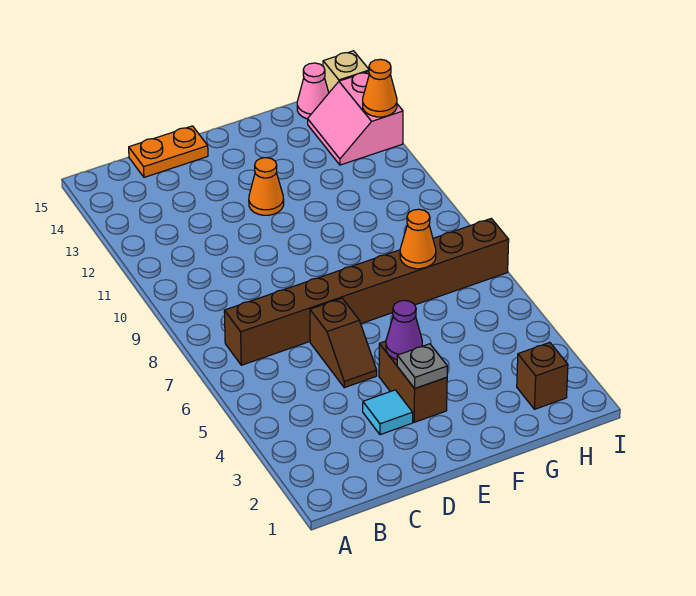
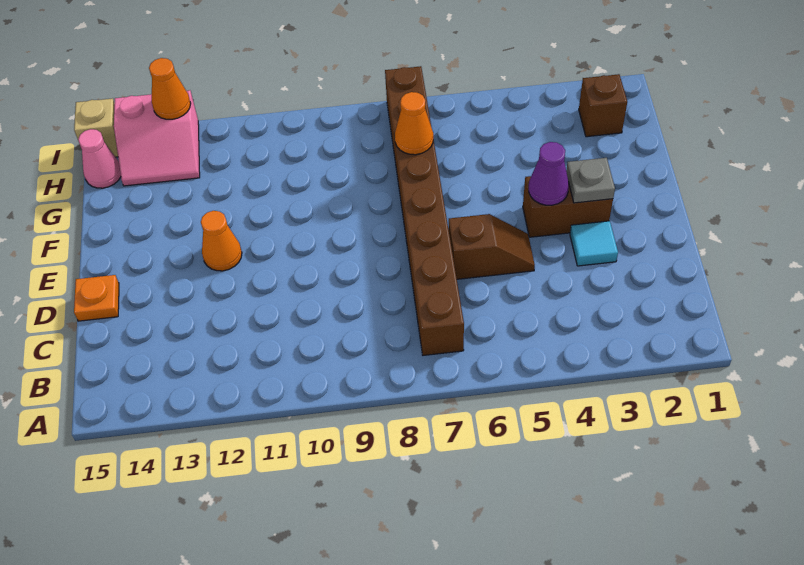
orange plate C15:D15 level 1 -> orange plate D15 level 1

